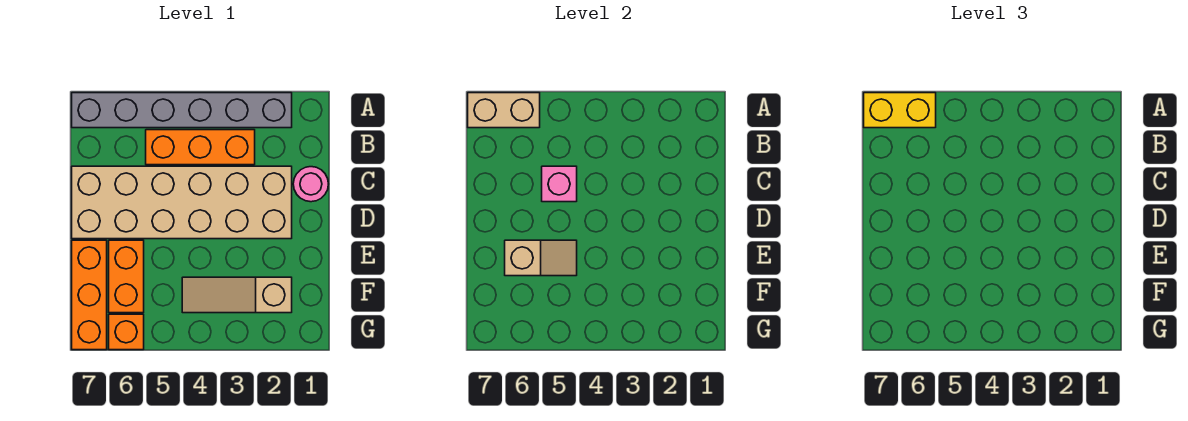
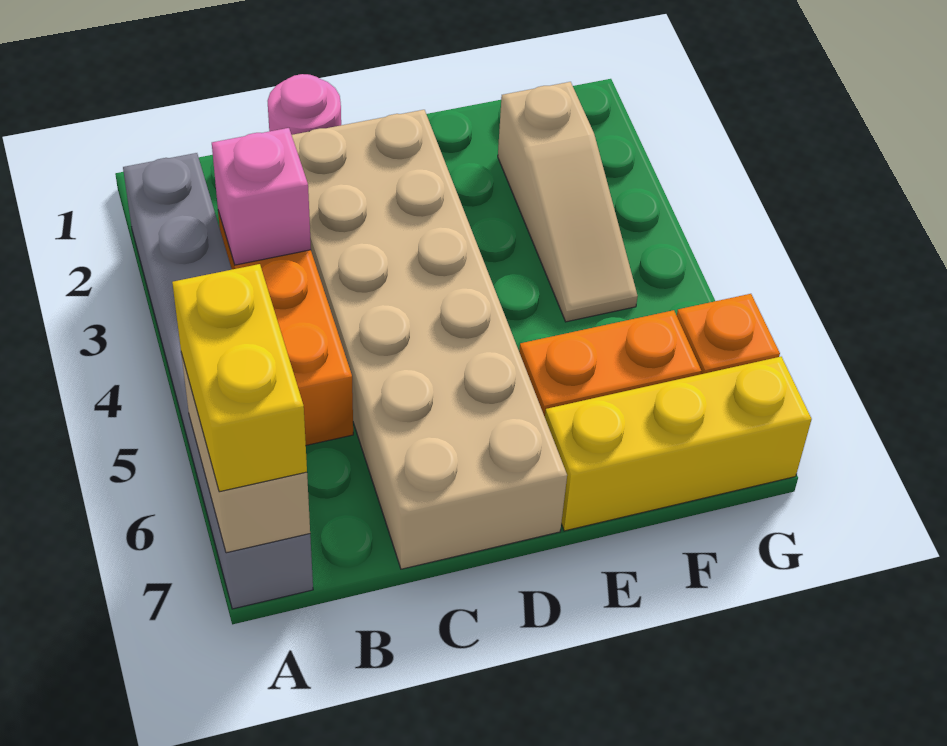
pink brick C5 level 2 -> pink brick B3 level 2
tan slope E5:E6 level 2 top 6 -> none
orange brick E7:G7 level 1 -> yellow brick E7:G7 level 1

